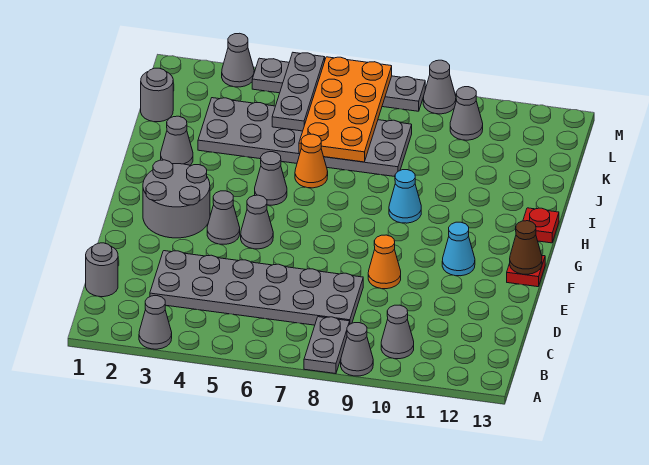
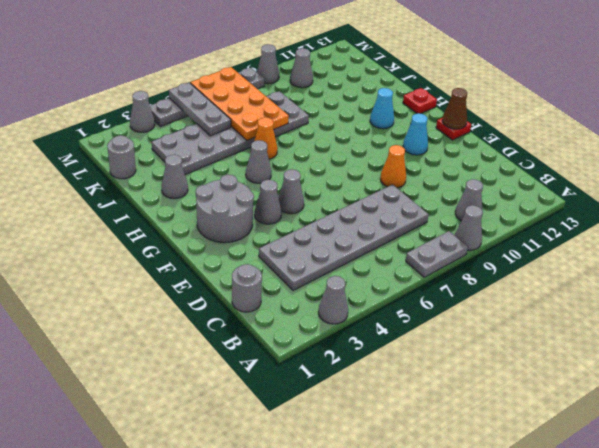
grey plate A8:B8 level 1 -> grey plate A7:A8 level 1
cyan cone H9 level 1 -> cyan cone H11 level 1

